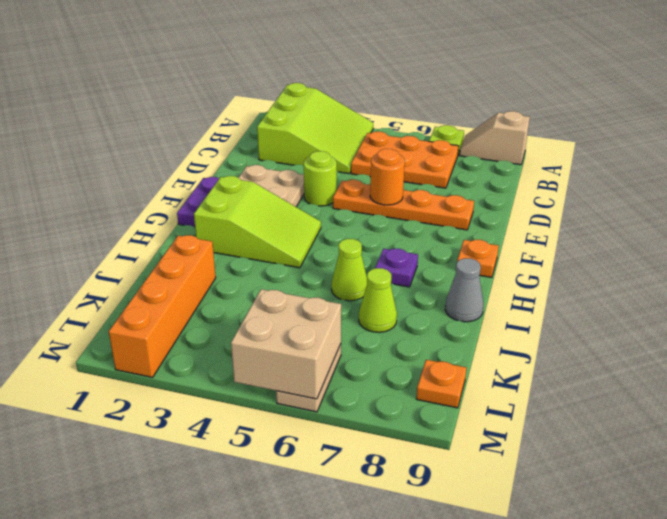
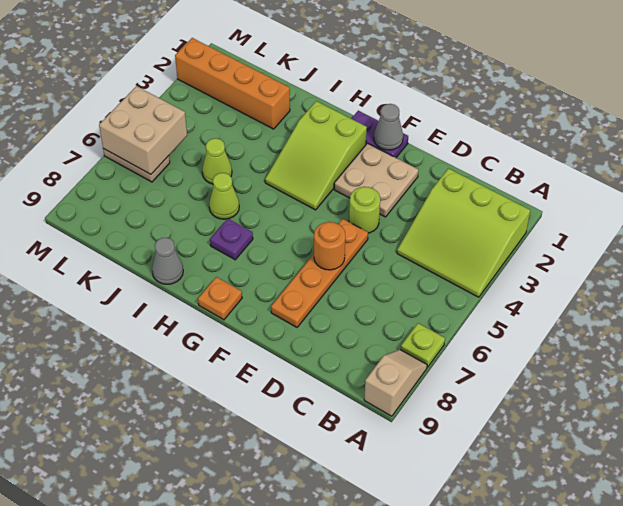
orange plate B5:C7 level 1 -> none
none -> grey cone F1 level 2
lime cone J7 level 1 -> lime cone J5 level 1
orange plate L9 level 1 -> none

